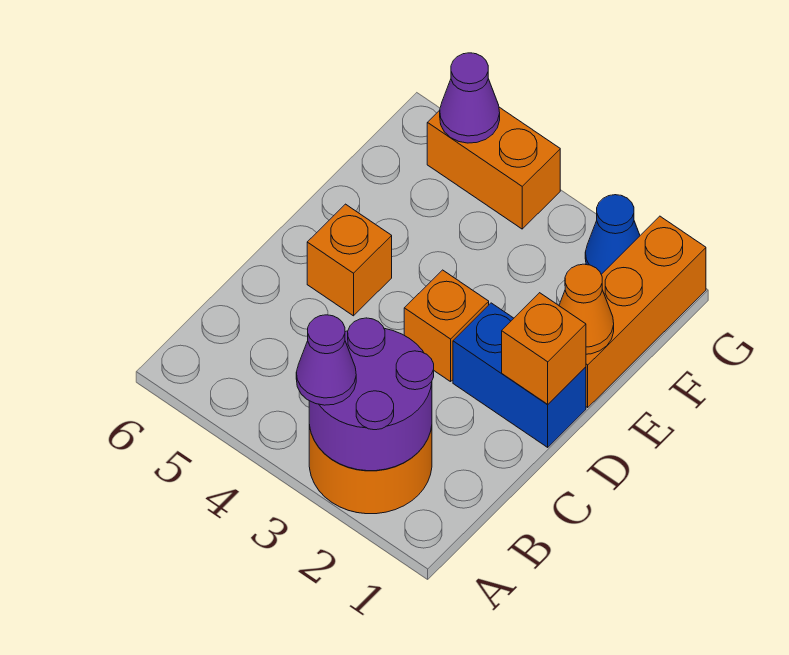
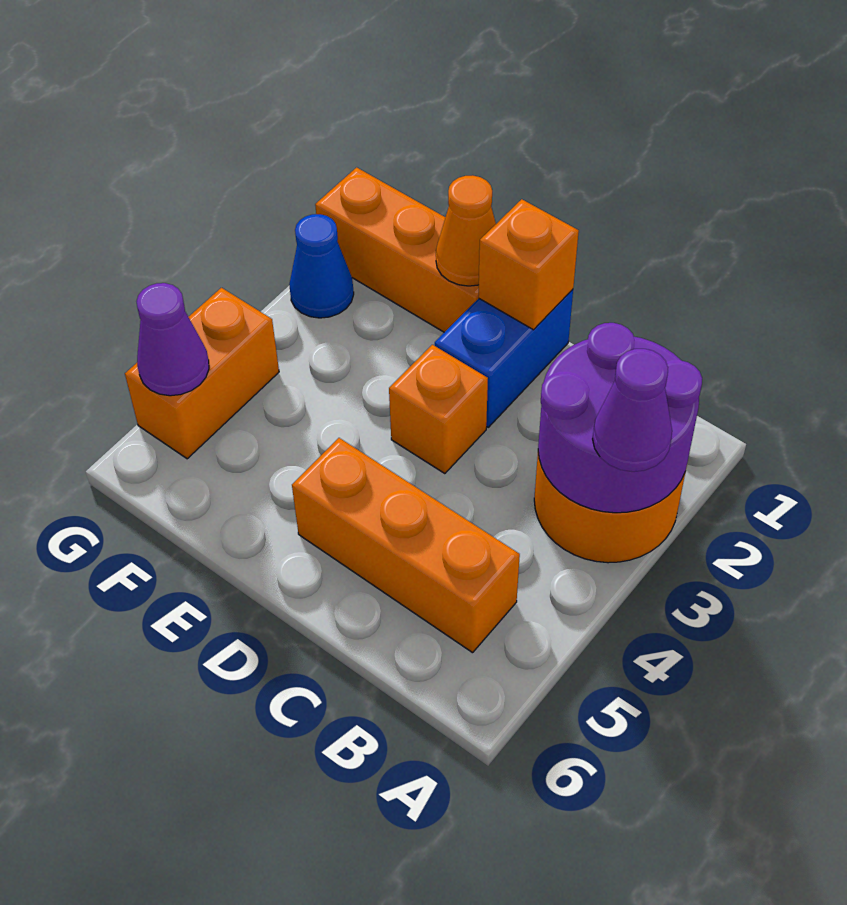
orange brick D5 level 1 -> orange brick B5:D5 level 1

